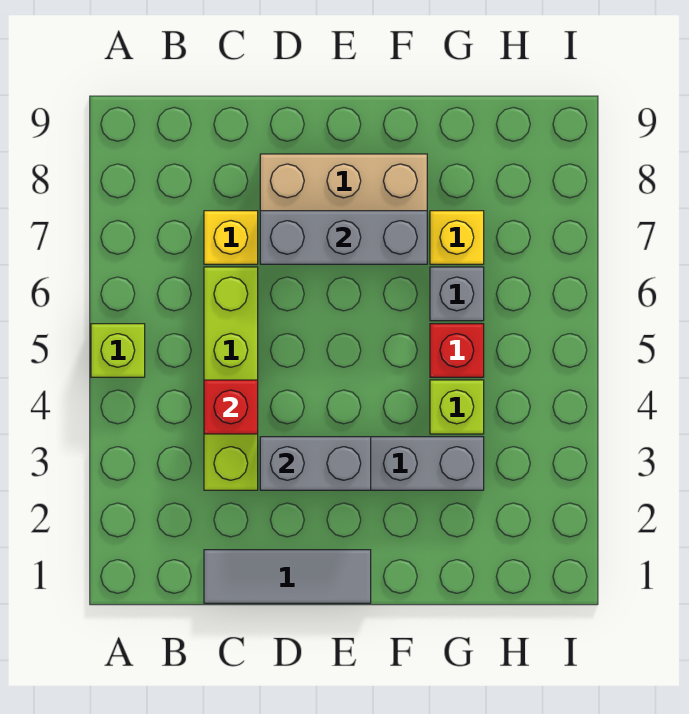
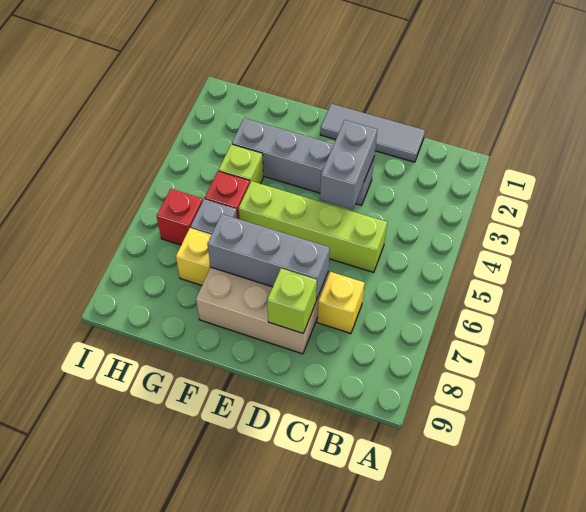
lime brick A5 level 1 -> lime brick D8 level 2
lime brick C3:C6 level 1 -> lime brick C5:F5 level 1
red brick C4 level 2 -> red brick H6 level 1
grey brick D3:E3 level 2 -> grey brick D3:D4 level 2

